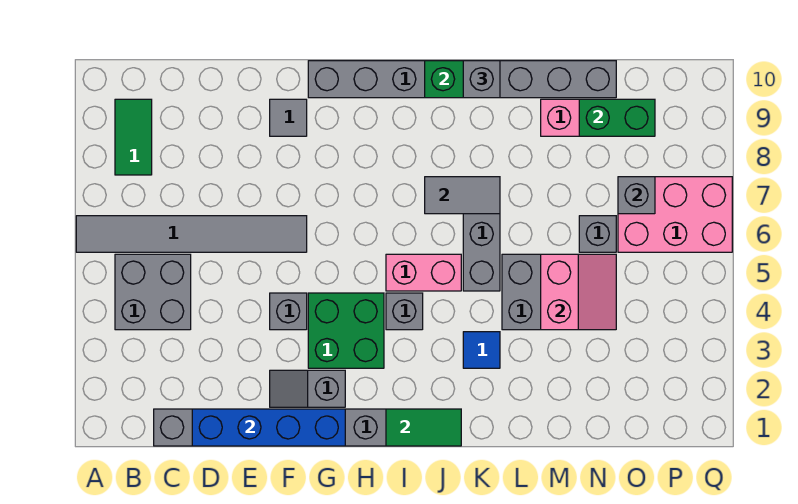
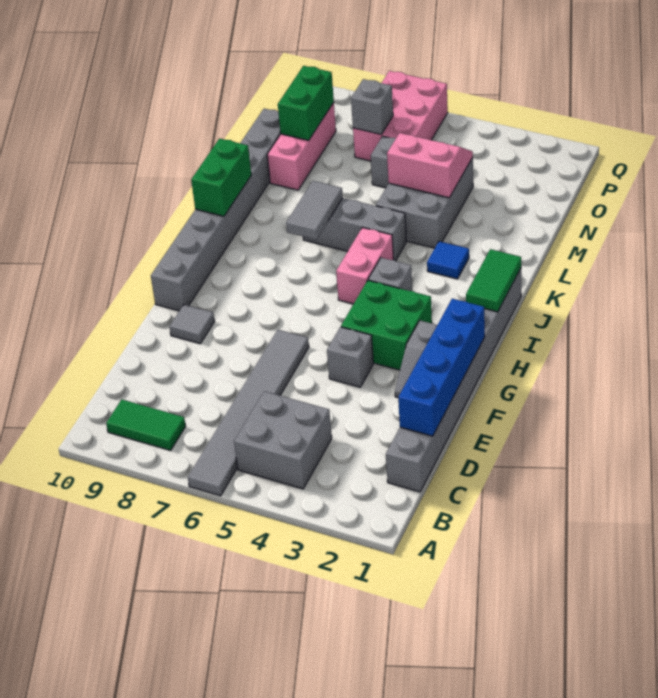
grey brick K10 level 3 -> none

